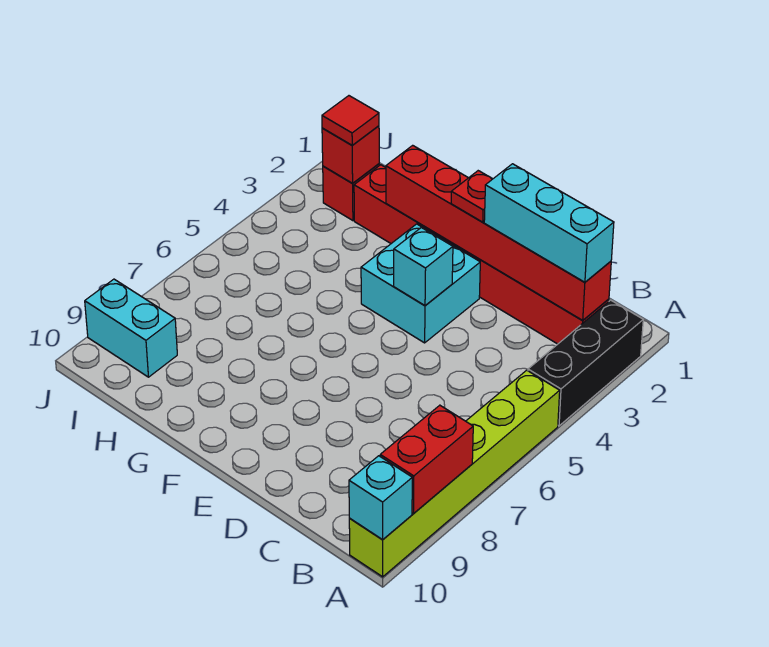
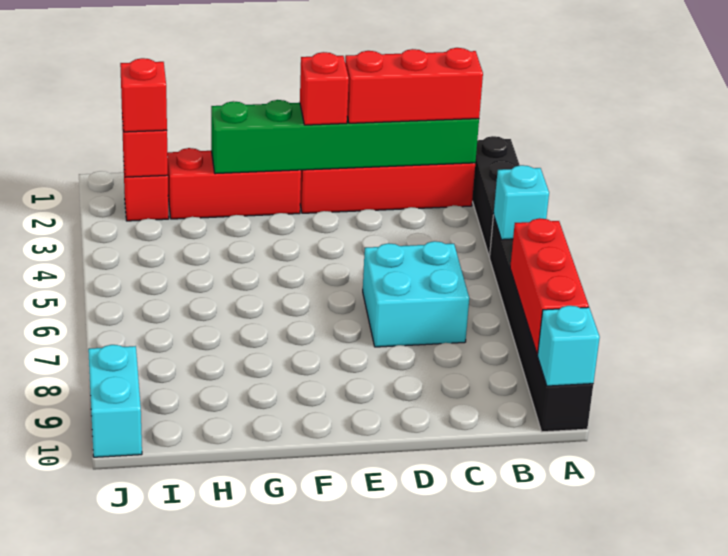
lime brick A5:A10 level 1 -> black brick A5:A10 level 1
red brick A8:A9 level 2 -> red brick A7:A9 level 2
red brick B2:G2 level 2 -> green brick B2:G2 level 2
cyan brick B2:D2 level 3 -> red brick B2:D2 level 3
red plate E2 level 3 -> red brick E2 level 3
cyan brick E3:F4 level 1 -> cyan brick C6:D7 level 1
cyan brick E4 level 2 -> cyan brick A5 level 2
red tile I2 level 3 -> red brick I2 level 3
cyan brick I9:J9 level 1 -> cyan brick J9:J10 level 1

